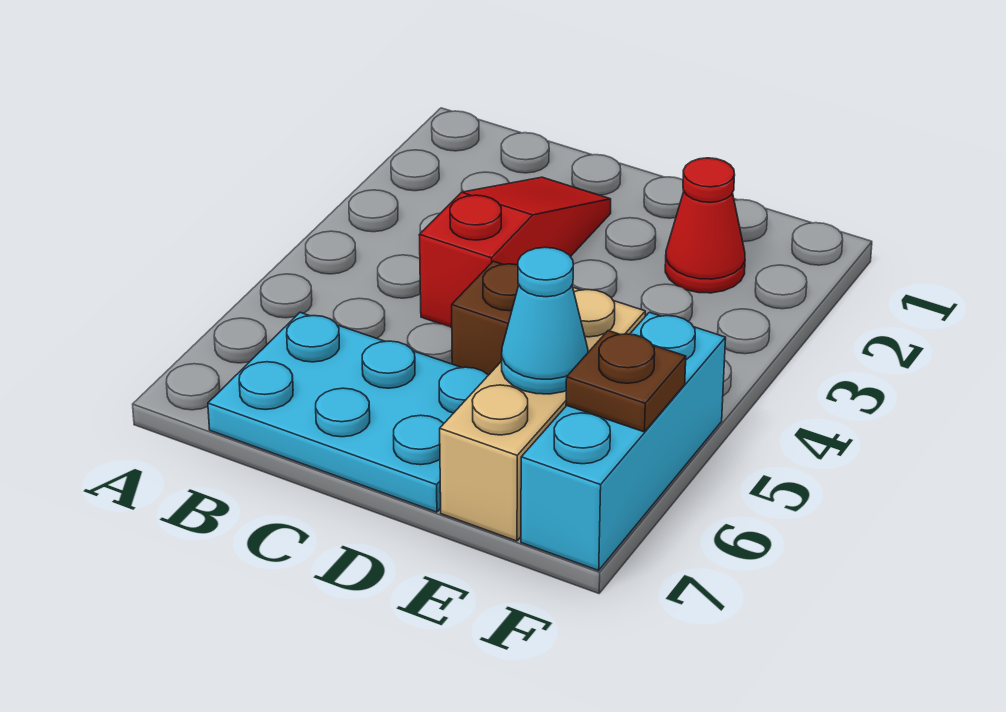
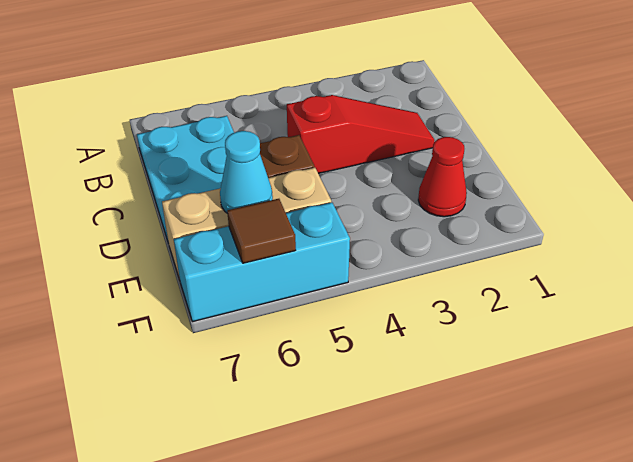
brown plate F6 level 2 -> brown tile F6 level 2

